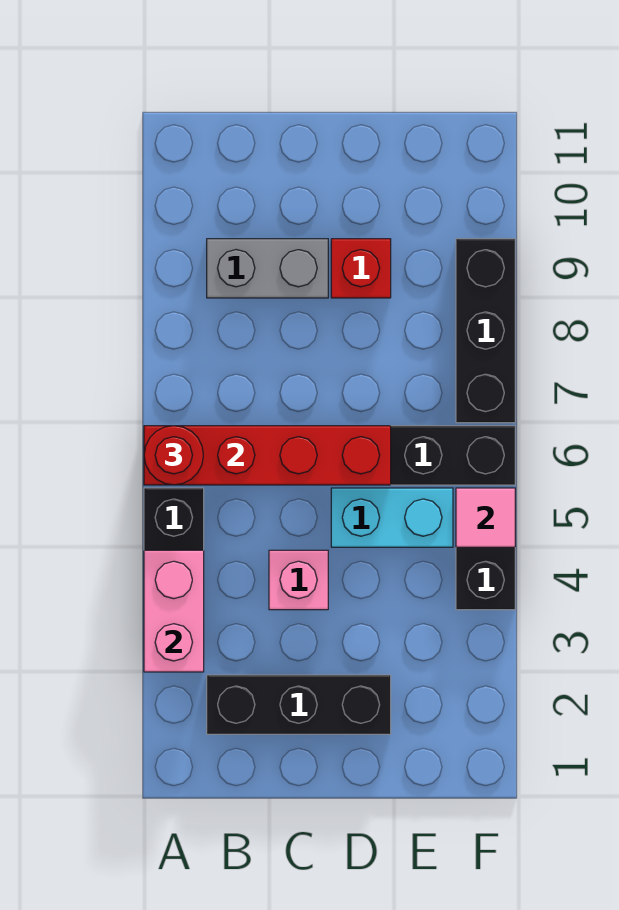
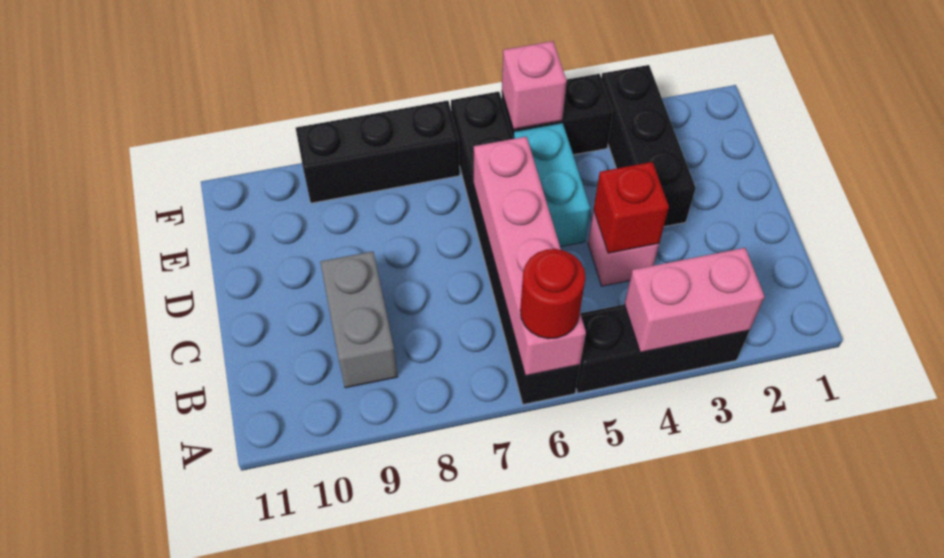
red brick A6:D6 level 2 -> pink brick A6:D6 level 2
black brick B2:D2 level 1 -> black brick D3:F3 level 1
red brick D9 level 1 -> red brick C4 level 2
pink tile F5 level 2 -> pink brick F5 level 2

